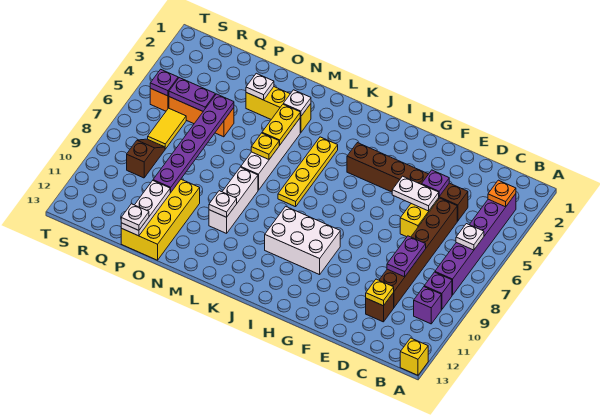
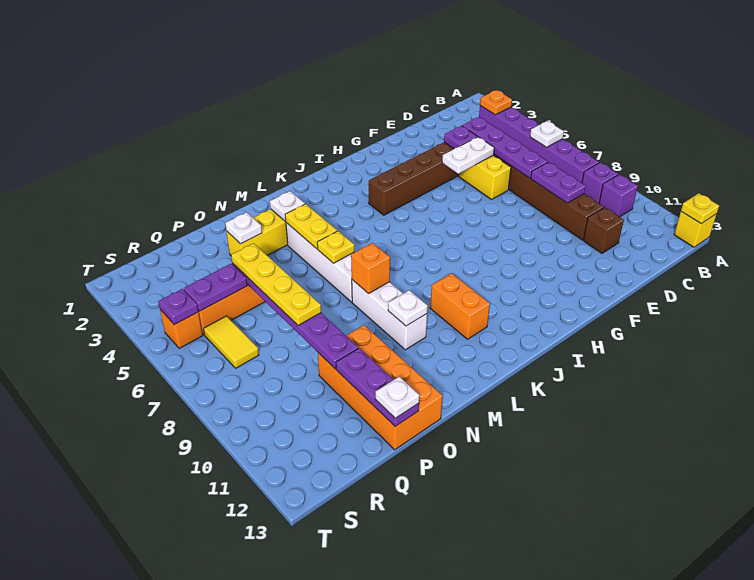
none -> purple plate D4:D7 level 2
yellow plate D11 level 2 -> yellow plate A13 level 2
white brick H9:J10 level 1 -> none
yellow plate K4:K7 level 1 -> yellow plate P5:P8 level 3
none -> orange brick K10:K11 level 1
none -> orange brick M8 level 2
yellow brick O10:P13 level 1 -> orange brick O10:P13 level 1
white plate P11:P13 level 2 -> purple plate P11:P13 level 2
brown slope R8:R9 level 1 top 9 -> none

